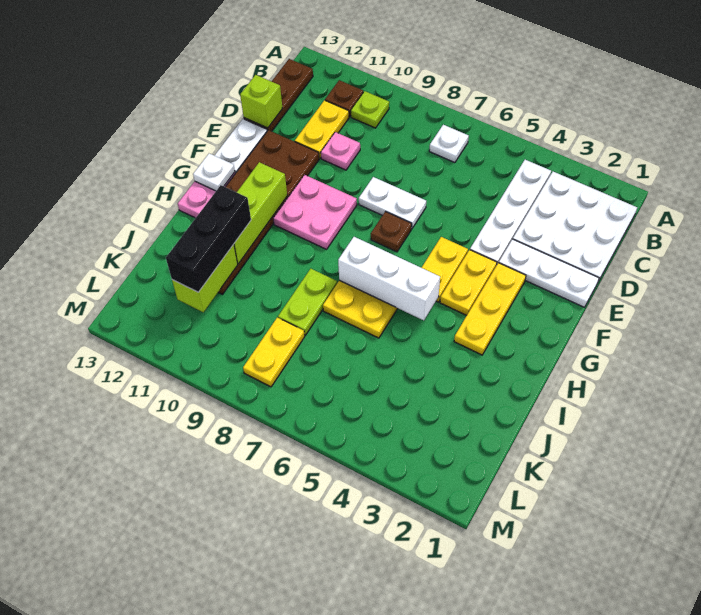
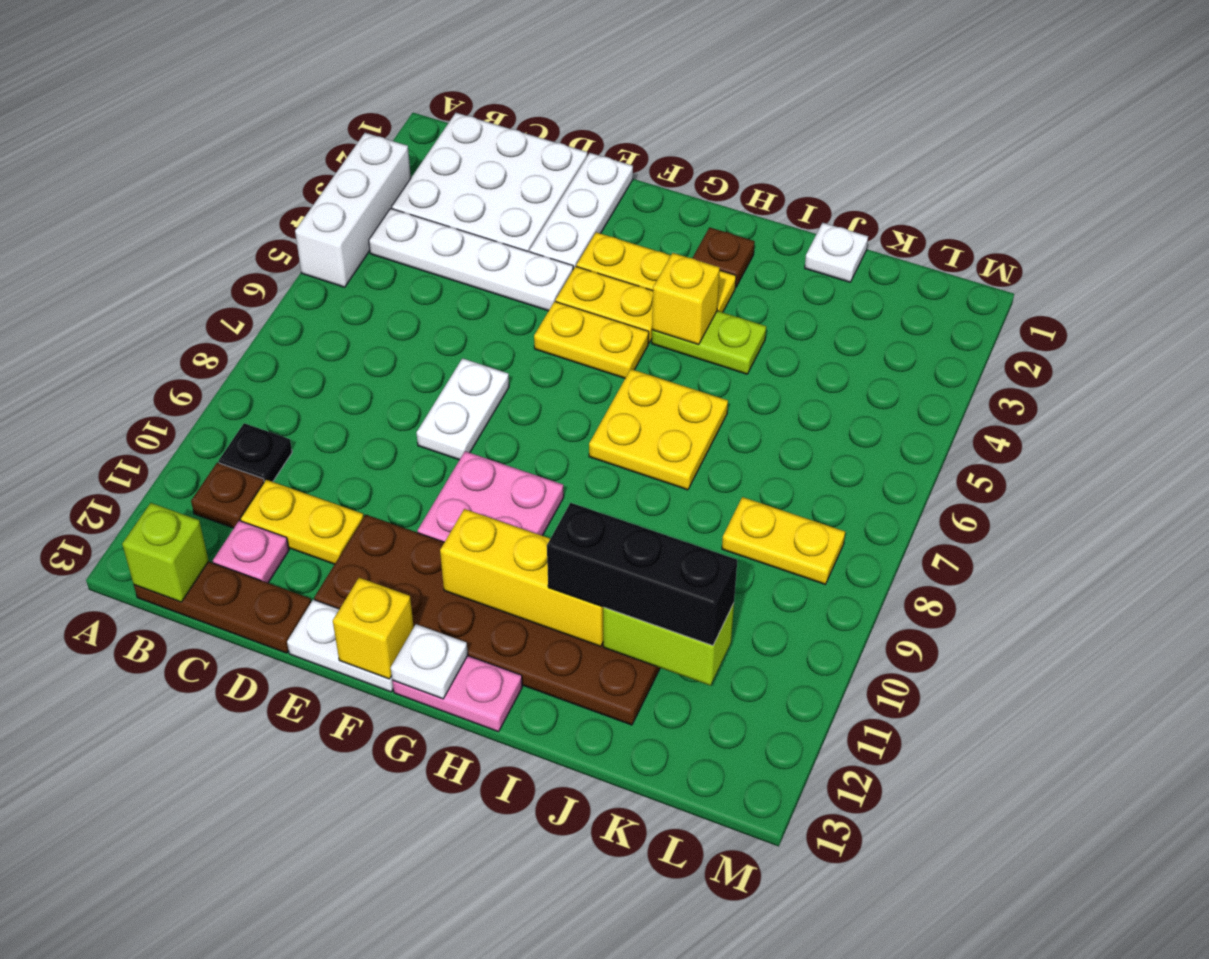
white plate B7 level 1 -> white plate J1 level 1
lime plate B10 level 1 -> black plate B10 level 1
pink plate D10 level 1 -> pink plate C12 level 1
lime brick D13 level 2 -> lime brick B13 level 2
brown plate F7 level 1 -> brown plate H2 level 1
none -> yellow brick F13 level 2
lime brick G11:I11 level 2 -> yellow brick G11:I11 level 2
none -> yellow brick H4 level 2
white brick H5:H7 level 2 -> white brick A3:A5 level 1
lime plate I8:J8 level 1 -> lime plate H4:I4 level 1

